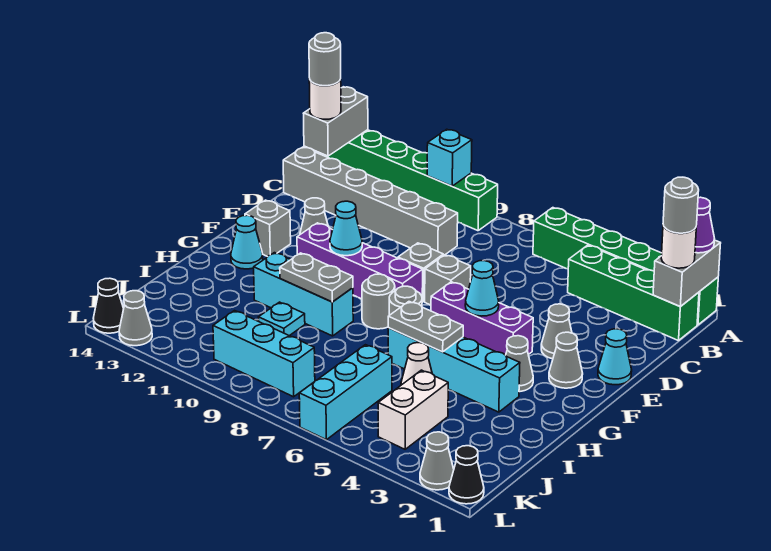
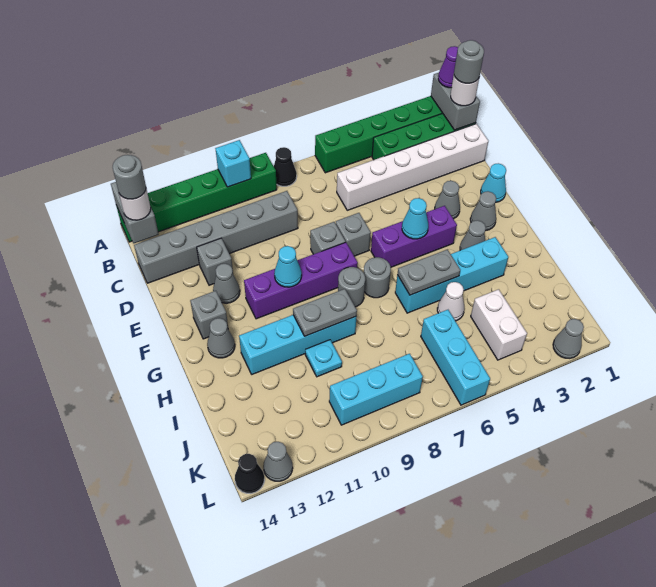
none -> white brick C1:C6 level 1
none -> grey brick D12 level 1
cyan cone G13 level 1 -> grey cone G13 level 1
cyan brick H9:H11 level 1 -> cyan brick H9:H12 level 1
black cone L1 level 1 -> black cone A8 level 1

